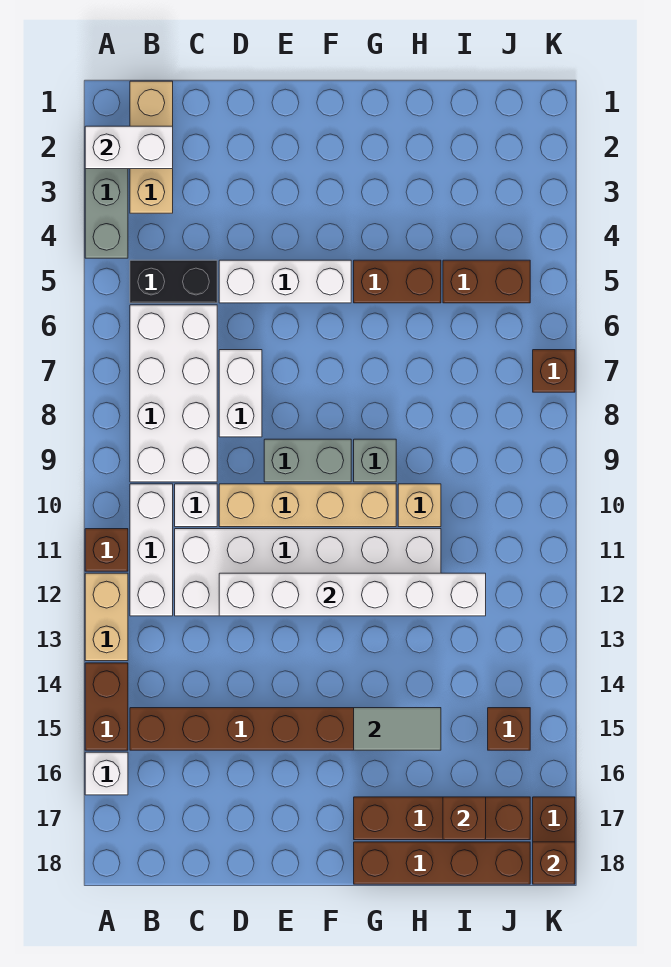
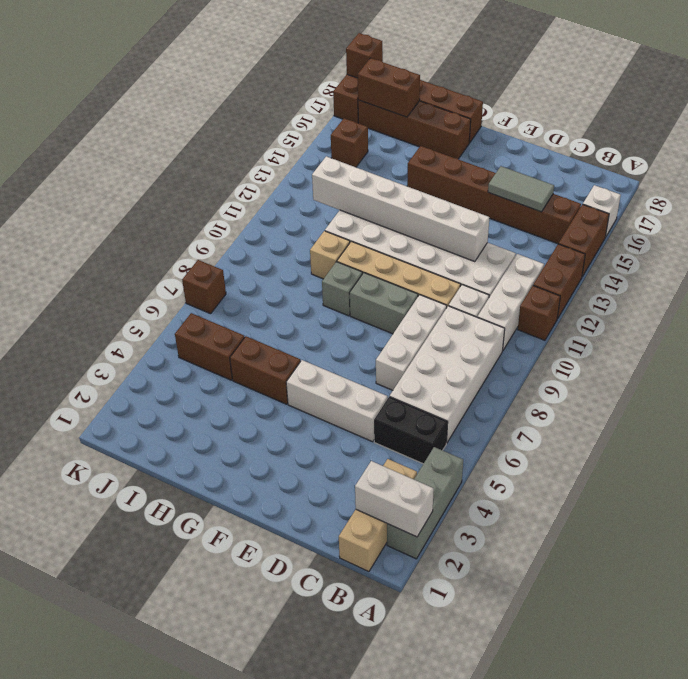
tan brick A12:A13 level 1 -> brown brick A12:A13 level 1
white brick D7:D8 level 1 -> white brick D7:D9 level 1
grey tile G15:H15 level 2 -> grey tile C15:D15 level 2
brown brick I17 level 2 -> brown brick I17:J17 level 2

